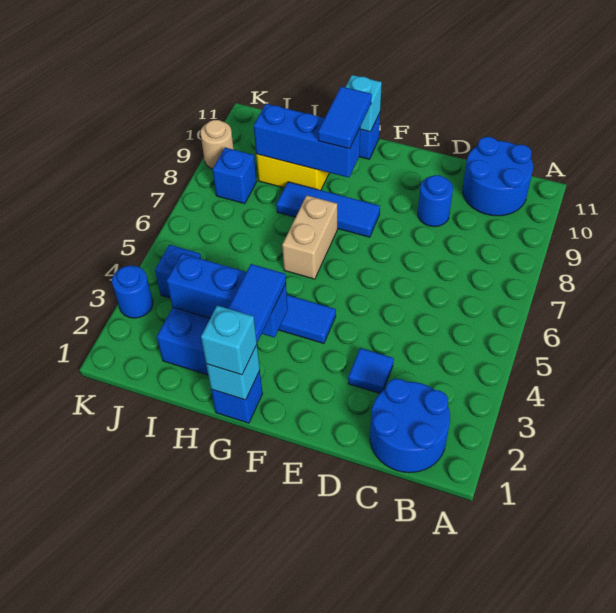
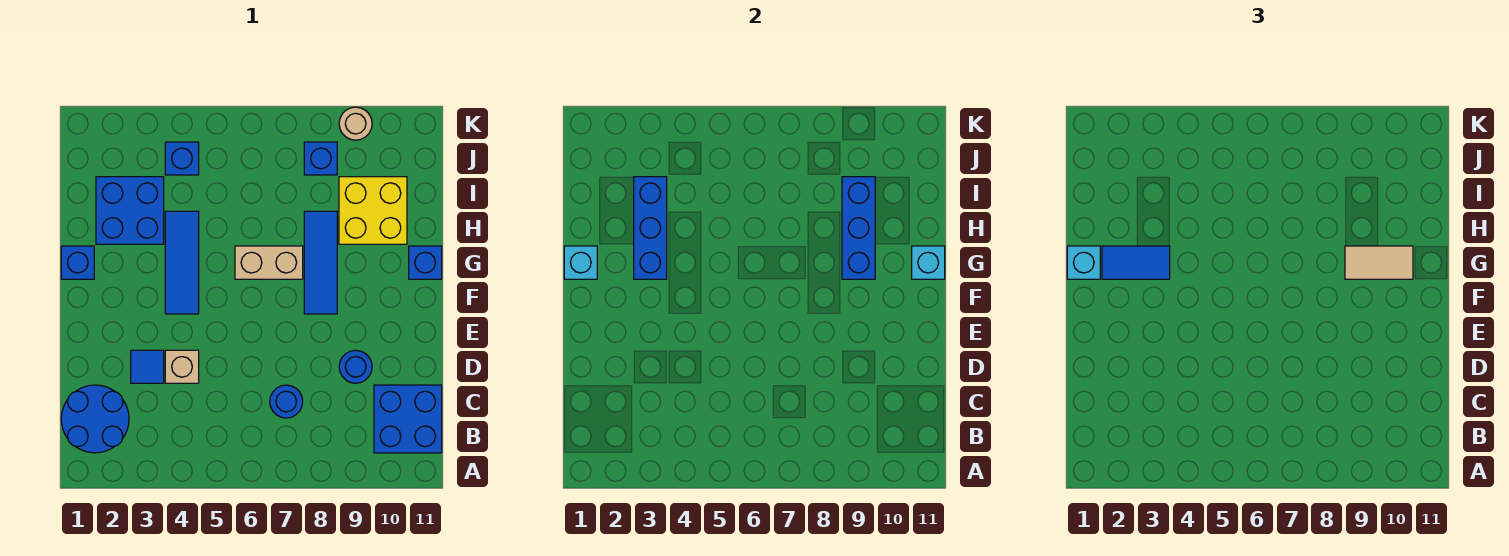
blue round brick B10:C11 level 1 -> blue brick B10:C11 level 1
none -> tan brick D4 level 1
blue tile G9:G10 level 3 -> tan tile G9:G10 level 3
blue round brick K3 level 1 -> blue round brick C7 level 1

